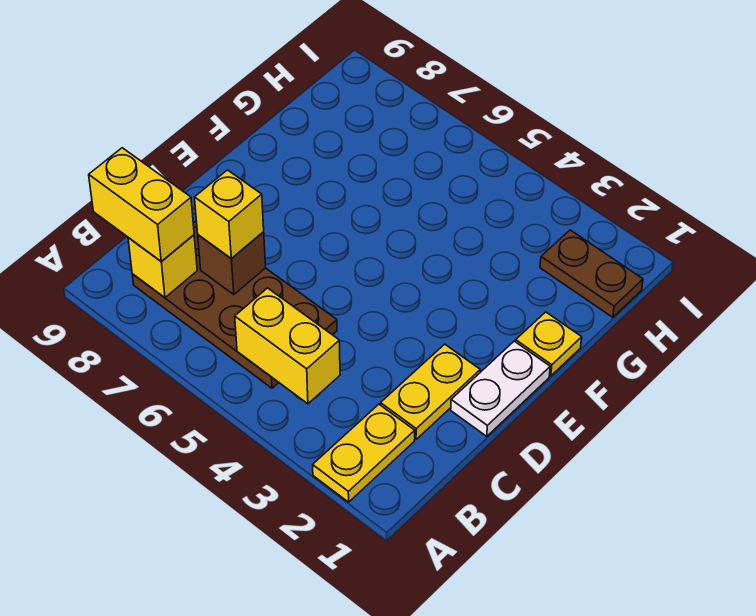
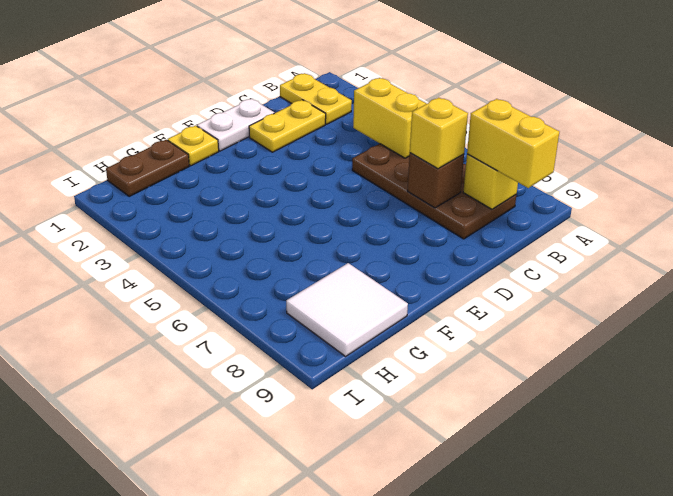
yellow plate A2:B2 level 1 -> yellow plate B1:B2 level 1
none -> white tile G8:H9 level 1
brown plate H1:H2 level 1 -> brown plate G1:H1 level 1

